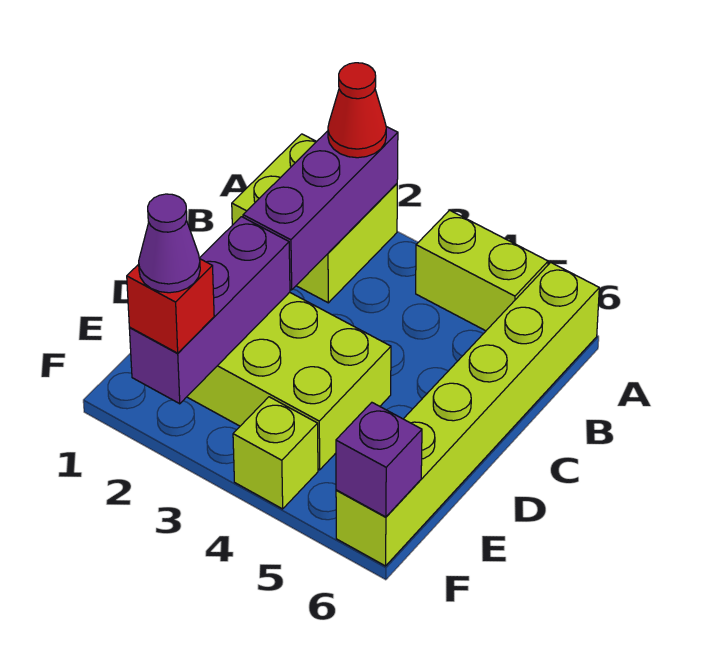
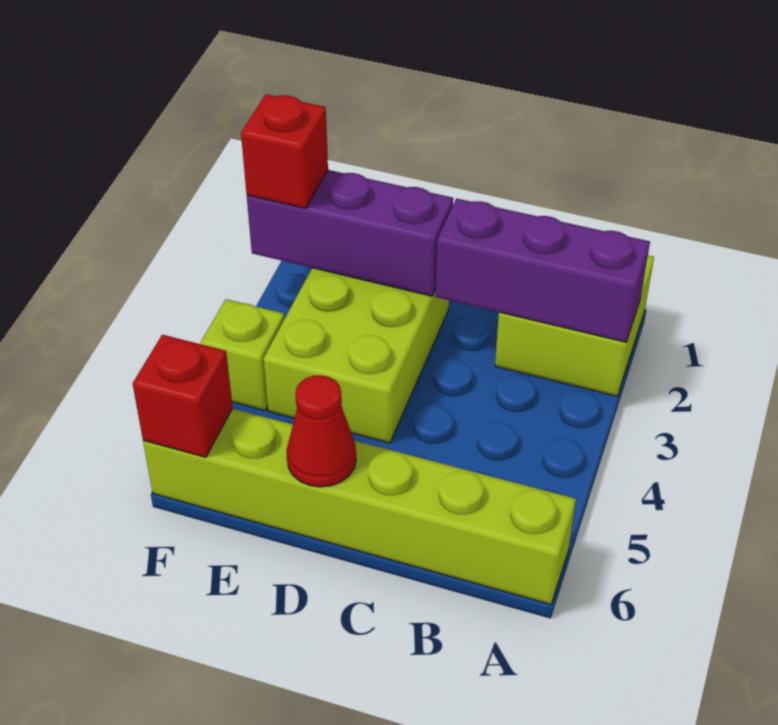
red cone A2 level 3 -> red cone D6 level 2
lime brick A4:A5 level 1 -> none
purple cone F2 level 4 -> none
purple brick F6 level 2 -> red brick F6 level 2

